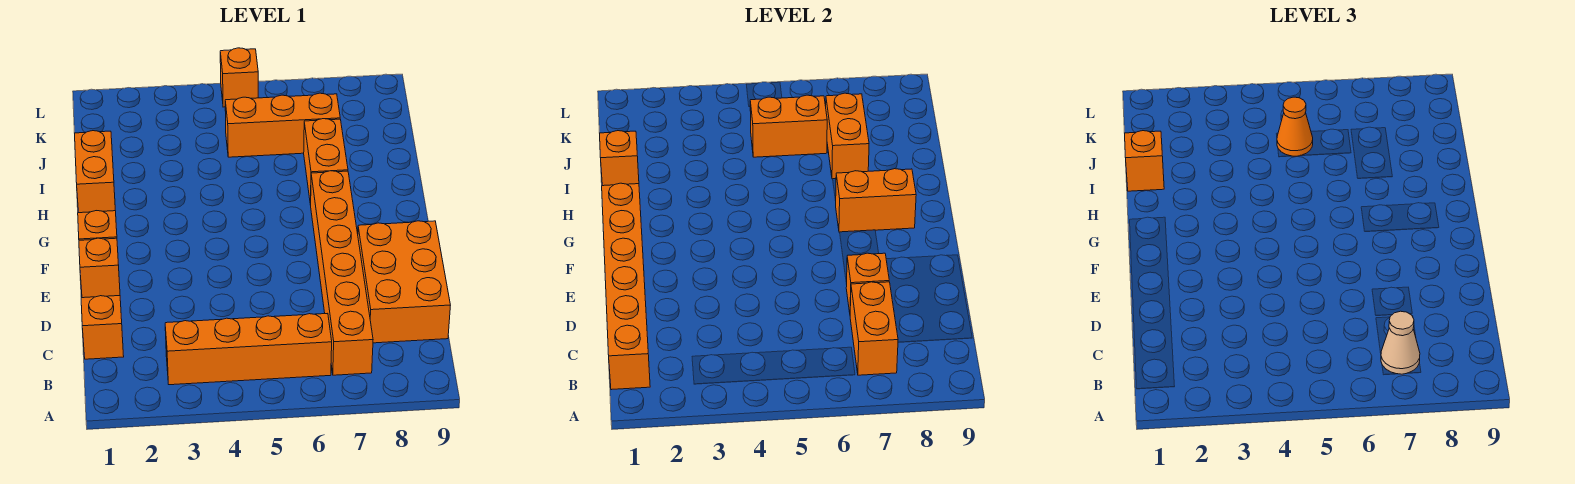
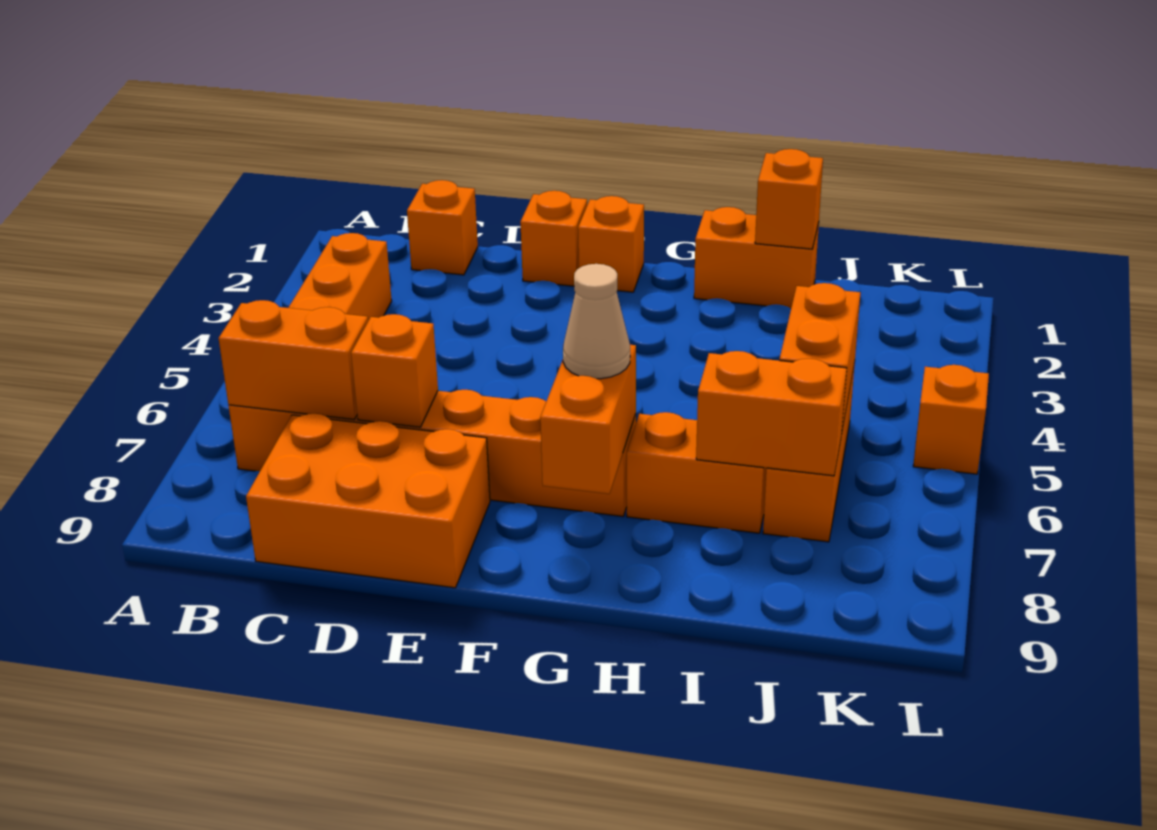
orange brick B1:G1 level 2 -> none
tan cone B7 level 3 -> tan cone G7 level 3
orange brick I1 level 3 -> none
orange cone J5 level 3 -> none

